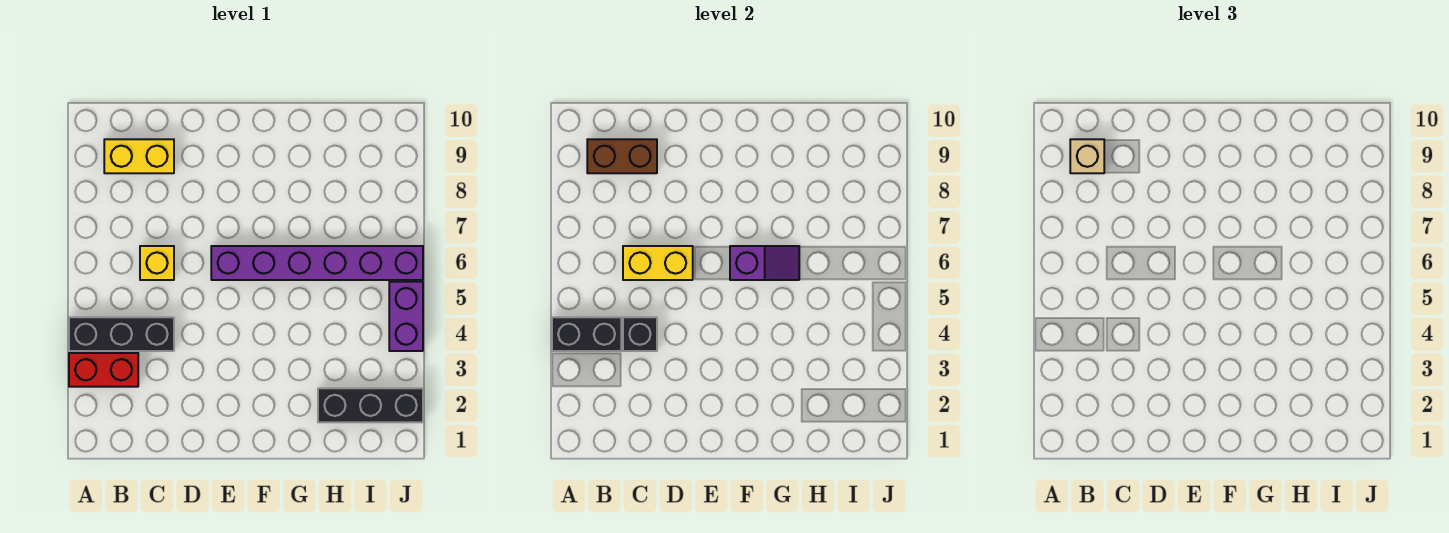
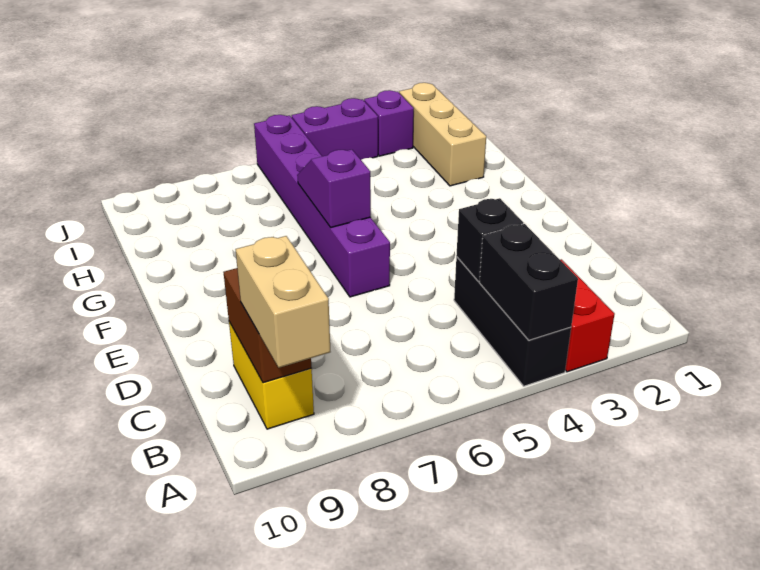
tan brick B9 level 3 -> tan brick A9:B9 level 3
yellow brick C6 level 1 -> none
yellow brick C6:D6 level 2 -> none
black brick H2:J2 level 1 -> tan brick H2:J2 level 1
none -> purple brick J3 level 1

